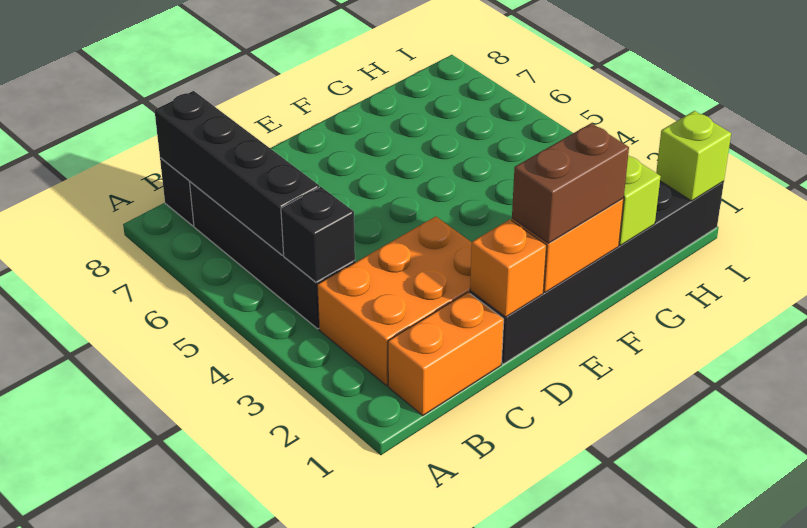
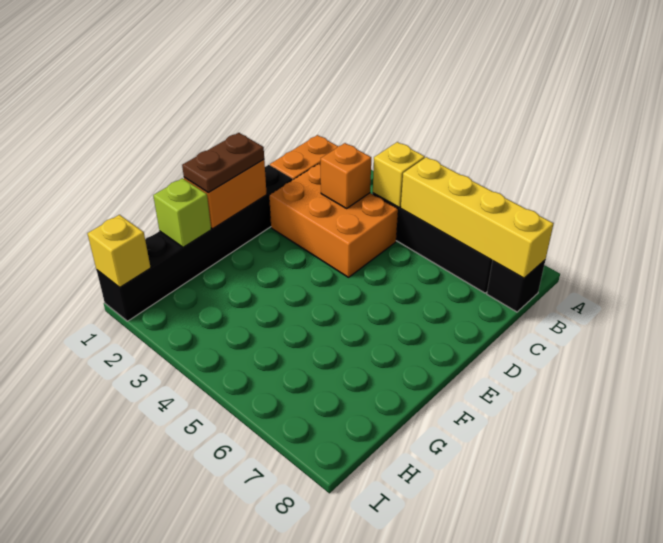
orange brick B2:D3 level 1 -> orange brick C2:D4 level 1
black brick B4 level 2 -> yellow brick B4 level 2
black brick B5:B8 level 2 -> yellow brick B5:B8 level 2
orange brick D1 level 2 -> orange brick C3 level 2
brown brick E1:F1 level 3 -> brown plate E1:F1 level 3
lime brick I1 level 2 -> yellow brick I1 level 2

